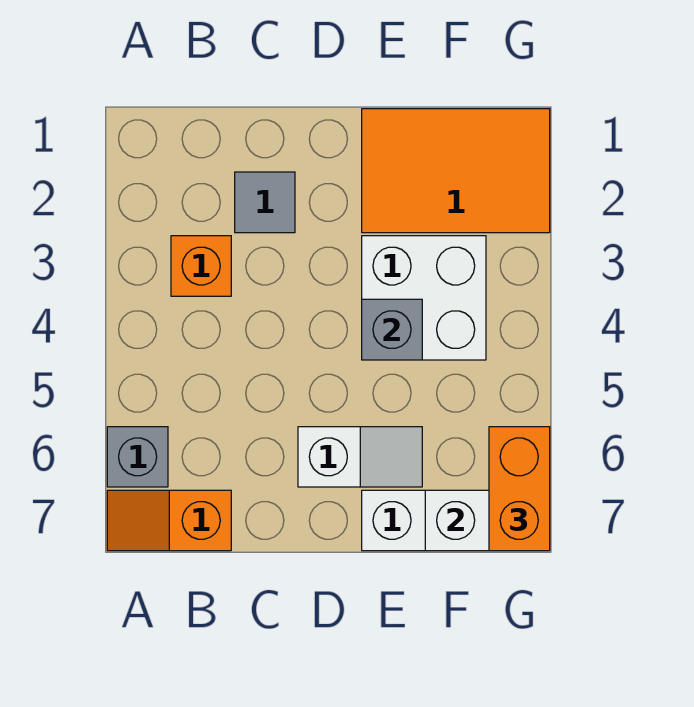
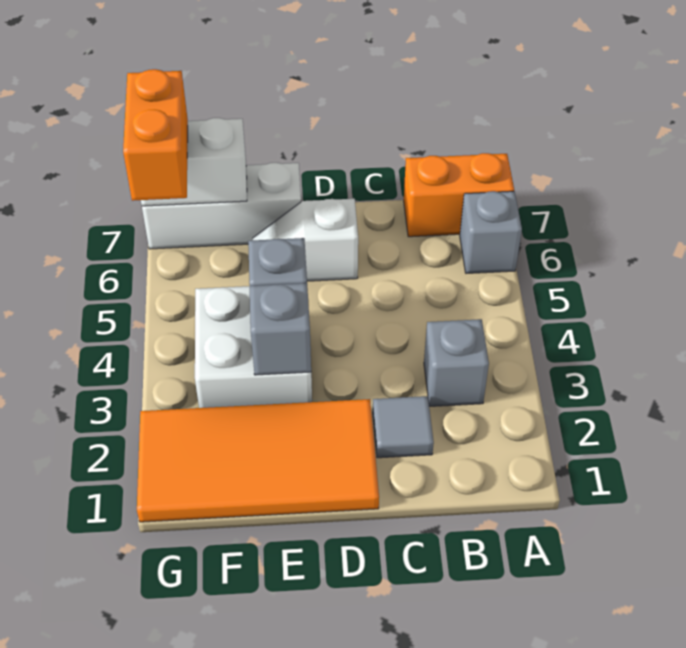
orange slope A7:B7 level 1 top B -> orange brick A7:B7 level 1
orange brick B3 level 1 -> grey brick B3 level 1
orange tile E1:G2 level 1 -> orange tile D1:G2 level 1
none -> grey brick E3 level 2

